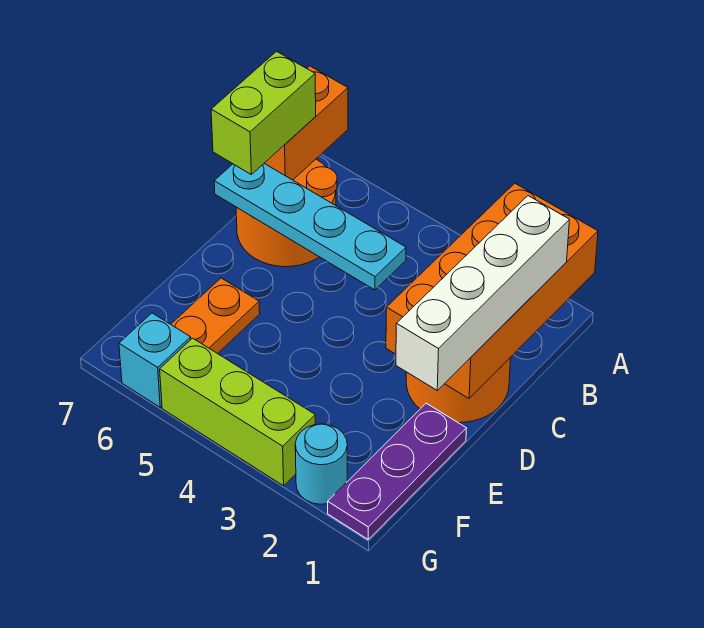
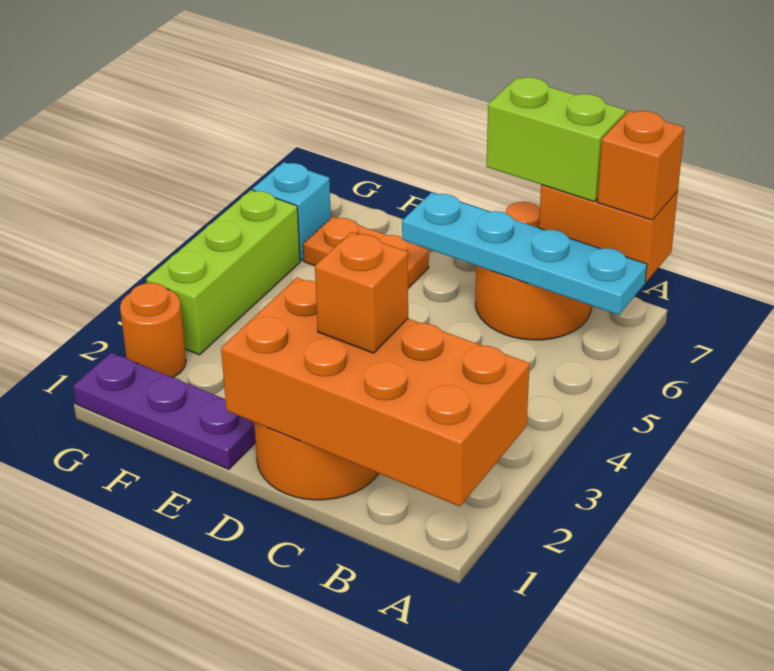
none -> orange brick A7 level 3
white brick B1:E1 level 3 -> none
none -> orange brick C2 level 3
cyan plate C4:C7 level 2 -> cyan plate A6:D6 level 2
cyan round brick G2 level 1 -> orange round brick G2 level 1

